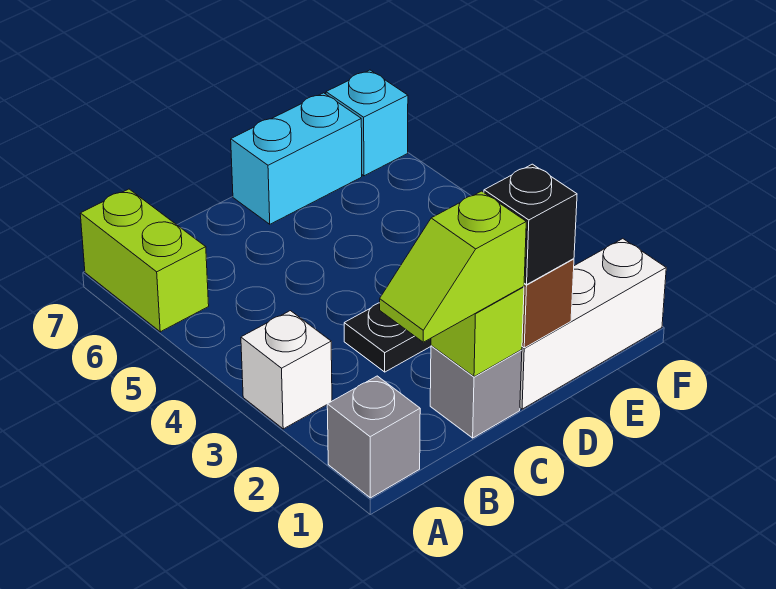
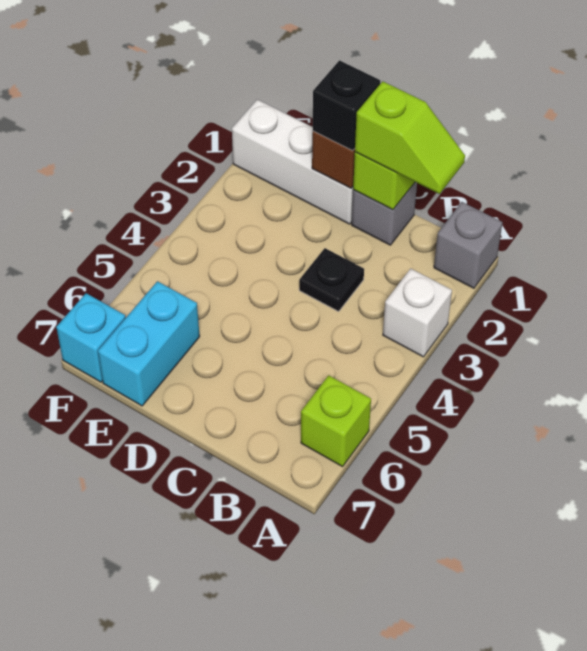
lime brick A6:A7 level 1 -> lime brick A6 level 1
cyan brick D7:E7 level 1 -> cyan brick E6:E7 level 1

